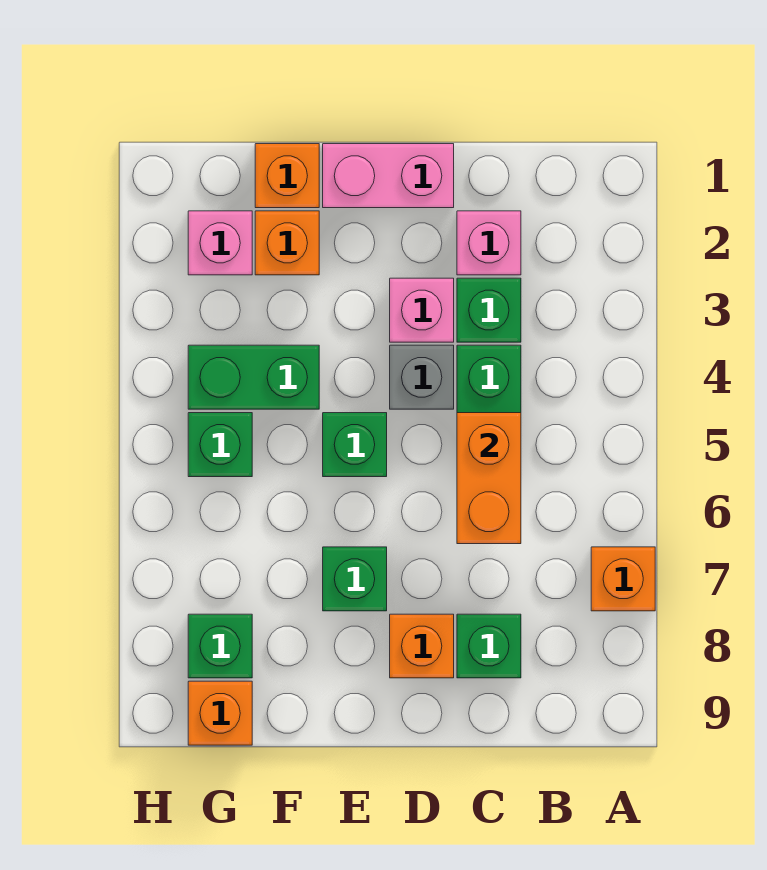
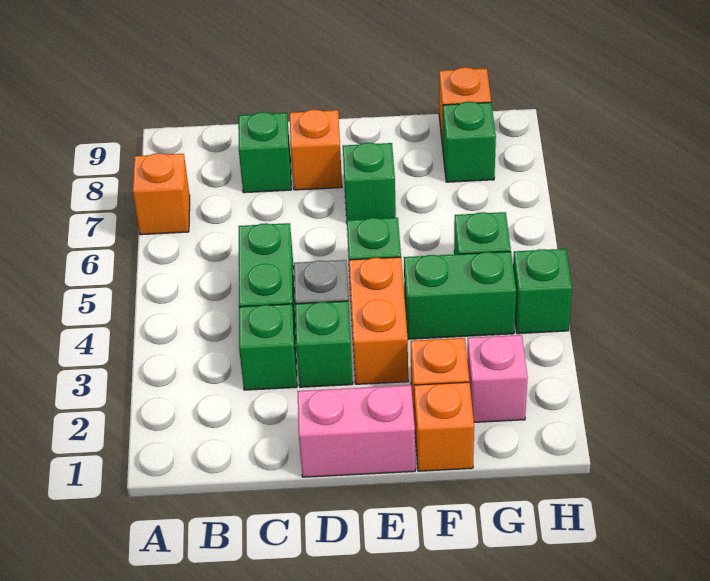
pink brick C2 level 1 -> none
orange brick C5:C6 level 2 -> orange brick E3:E4 level 1
pink brick D3 level 1 -> green brick D3 level 1
none -> green brick H4 level 1

